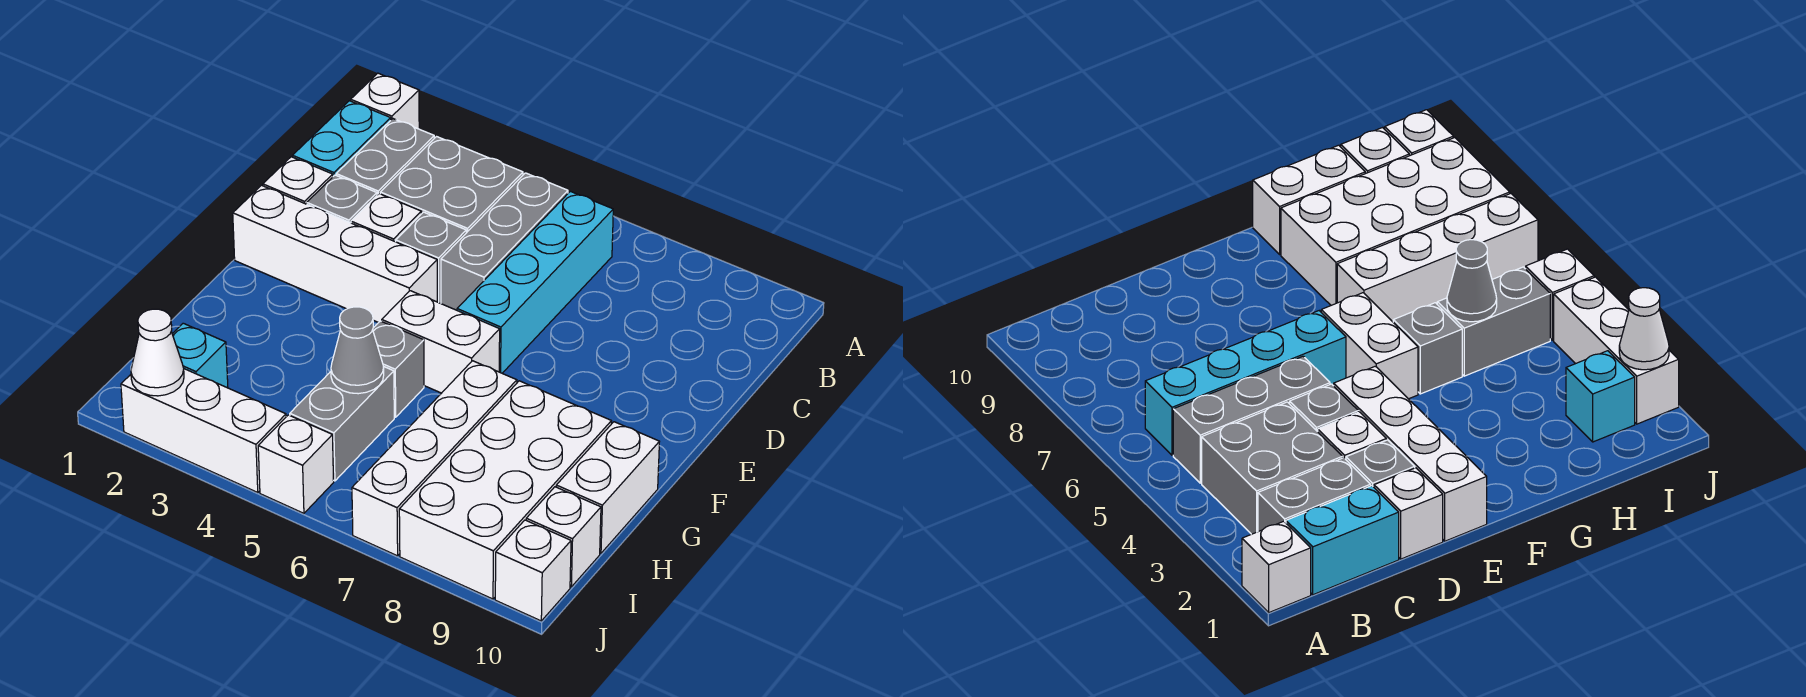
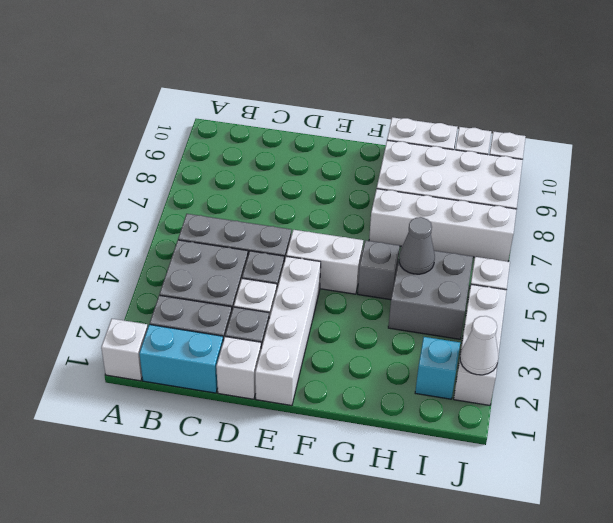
cyan brick B6:E6 level 1 -> none
white brick F5:F6 level 1 -> white brick E5:F5 level 1
grey brick H5:I5 level 1 -> grey brick H4:I5 level 1

